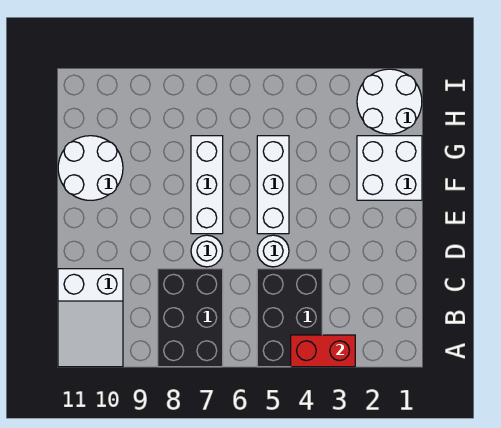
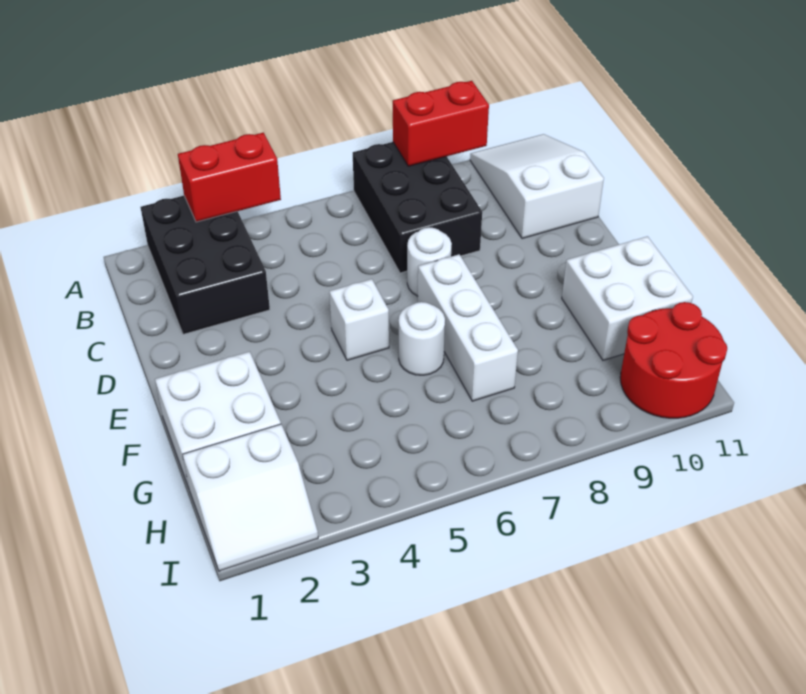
black brick A4:C5 level 1 -> black brick A2:C3 level 1
none -> red brick A8:A9 level 2
white round brick D5 level 1 -> white round brick F6 level 1
white brick E5:G5 level 1 -> white brick E5 level 1
white round brick F10:G11 level 1 -> white brick F10:G11 level 1
white round brick H1:I2 level 1 -> white slope H1:I2 level 1 top H
none -> red round brick H10:I11 level 1

